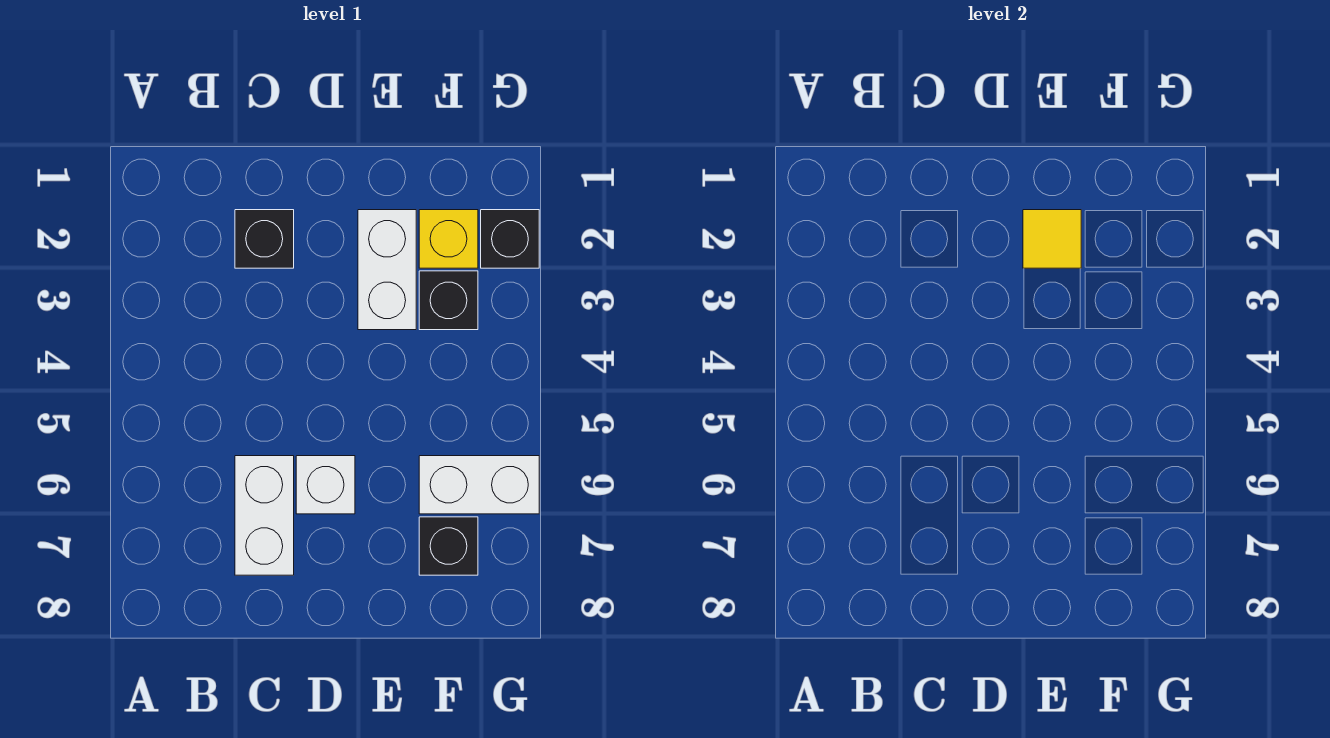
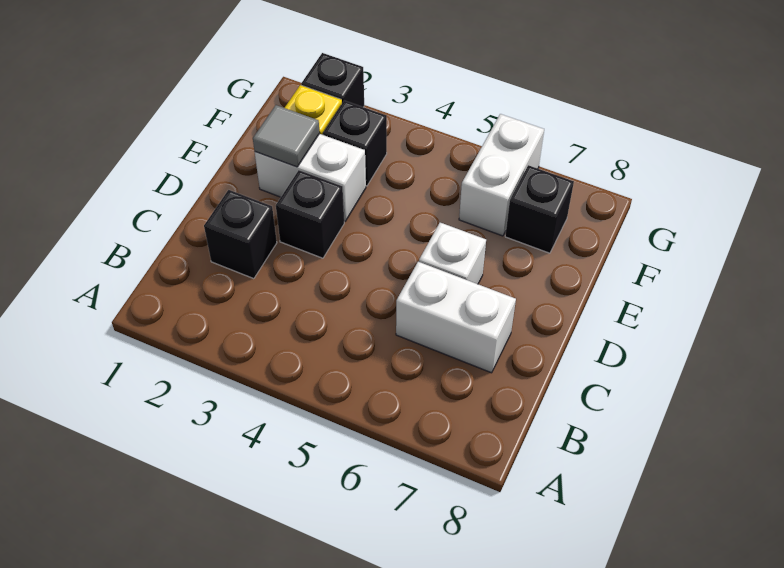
none -> black brick D3 level 1
yellow tile E2 level 2 -> grey tile E2 level 2

